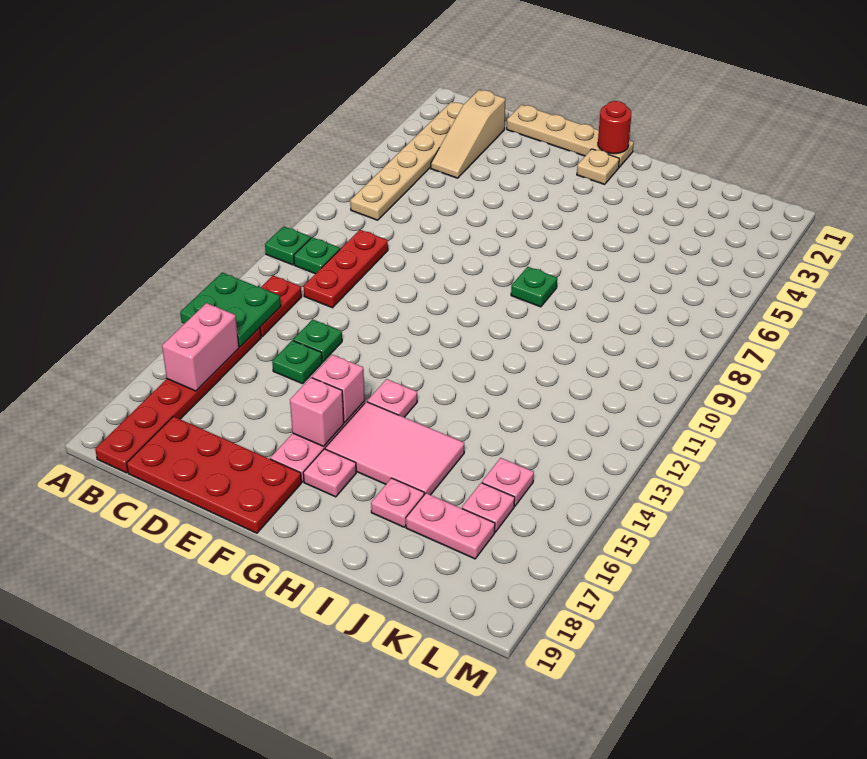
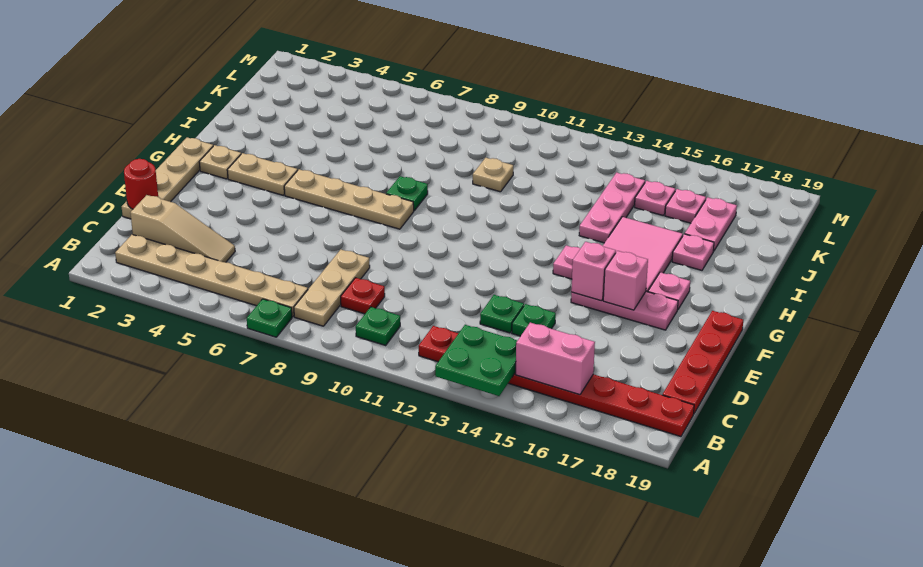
green plate A10 level 1 -> green plate A7 level 1
none -> tan plate B8:D8 level 1
red plate C9:C11 level 1 -> red plate C9 level 1
red plate C18:F19 level 1 -> red plate C19:F19 level 1
red round brick G1 level 2 -> red round brick D1 level 2
none -> tan plate G3:G4 level 1
none -> tan plate G5:G8 level 1
none -> pink plate I14:K14 level 1
none -> tan plate J10 level 1

